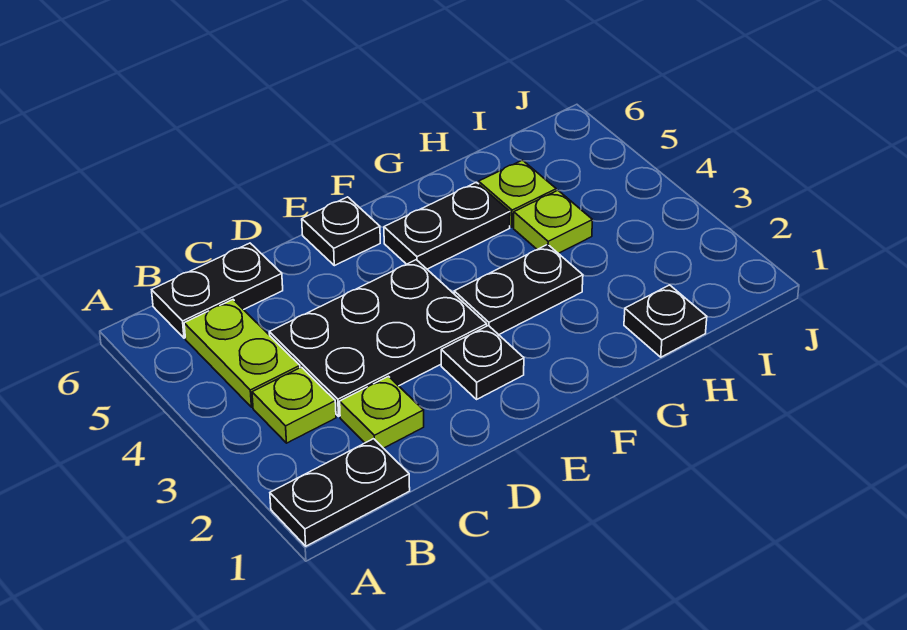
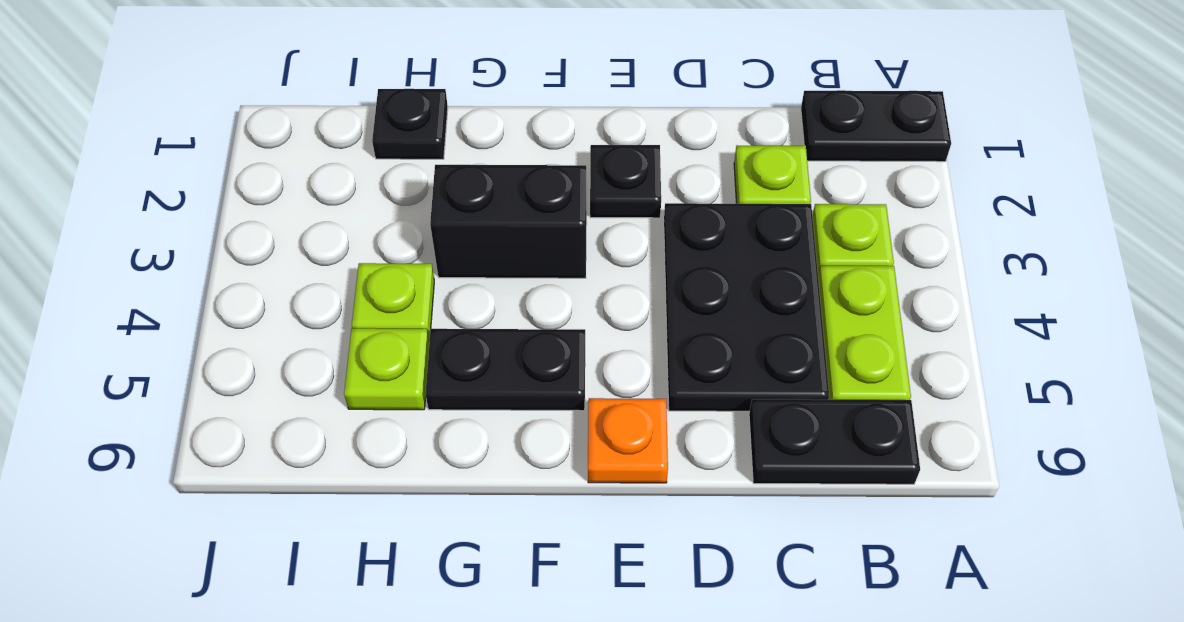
black plate C3:E4 level 1 -> black plate C3:D5 level 1
black plate E6 level 1 -> orange plate E6 level 1
black plate F3:G3 level 1 -> black brick F3:G3 level 1

